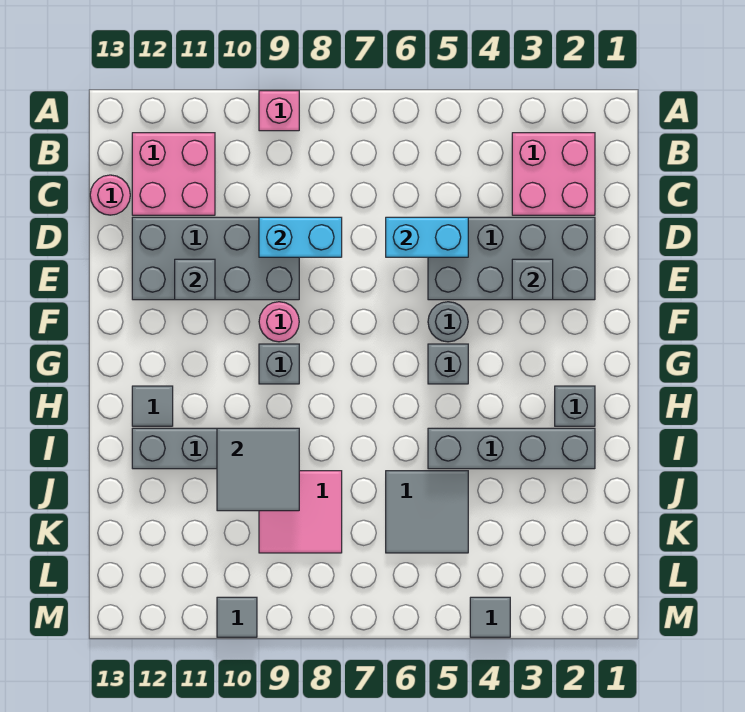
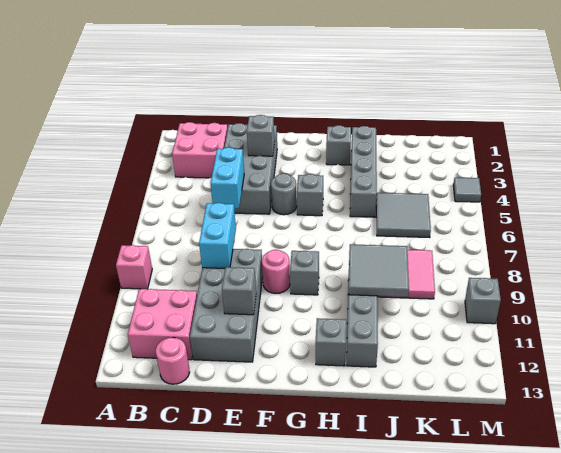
grey tile H12 level 1 -> grey brick H12 level 1
grey tile M10 level 1 -> grey brick M10 level 1

